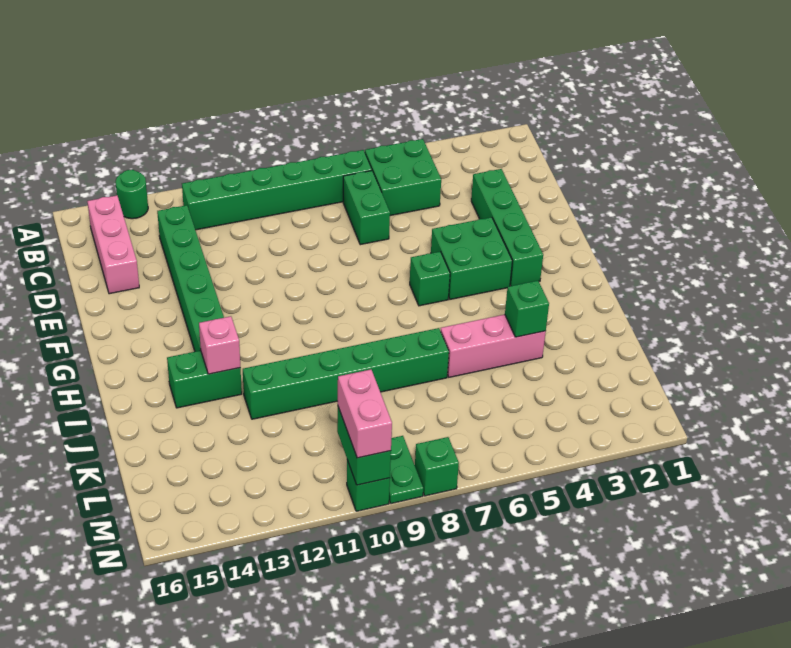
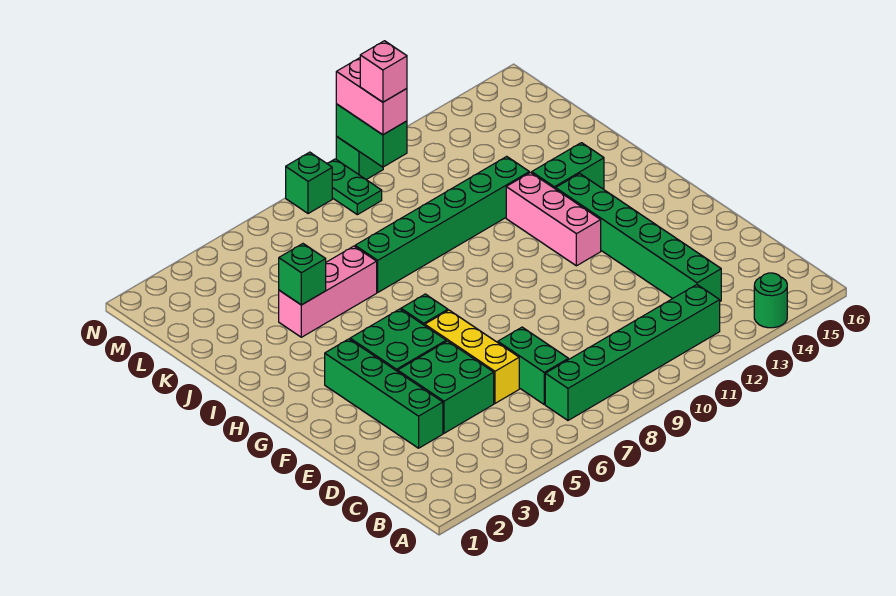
green brick B5:C6 level 1 -> green brick D4:E5 level 1
pink brick B15:D15 level 1 -> pink brick G12:I12 level 1
none -> yellow brick D6:F6 level 1
pink brick I13 level 2 -> pink brick M10 level 4

